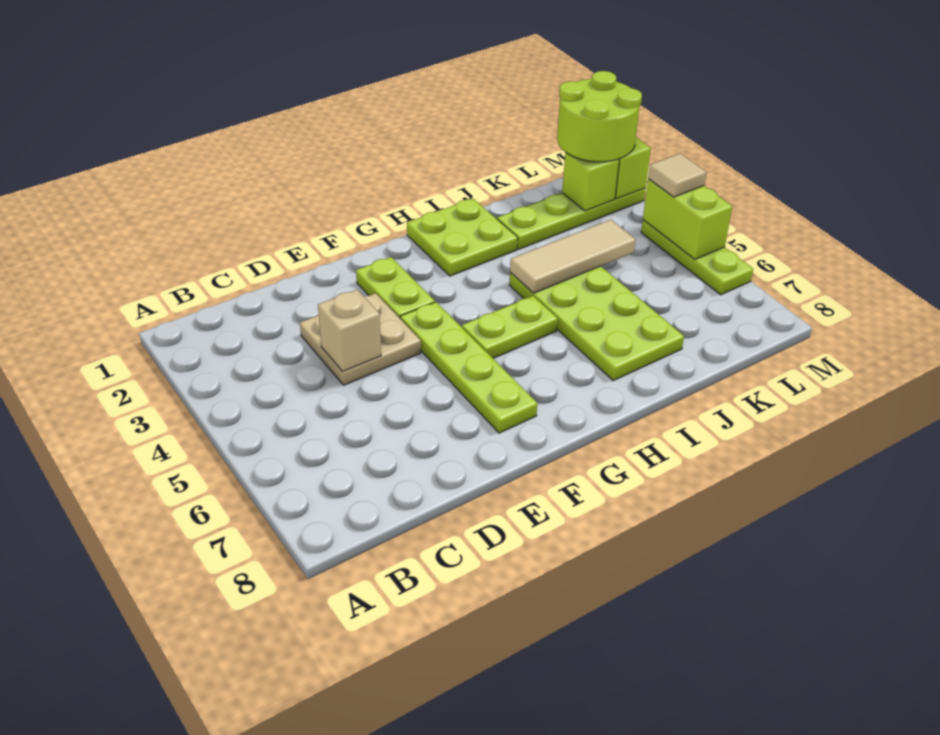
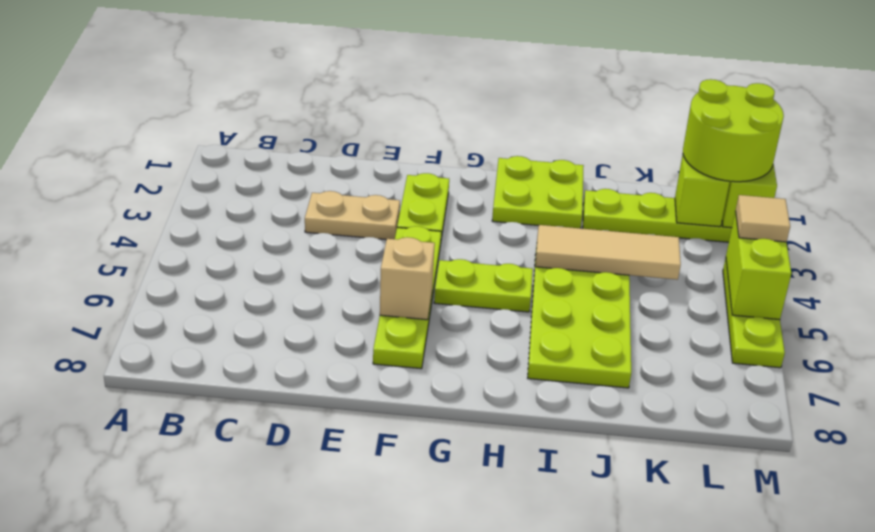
tan plate D3:E4 level 1 -> tan plate D3:E3 level 1
tan brick D4 level 2 -> tan brick F6 level 2

